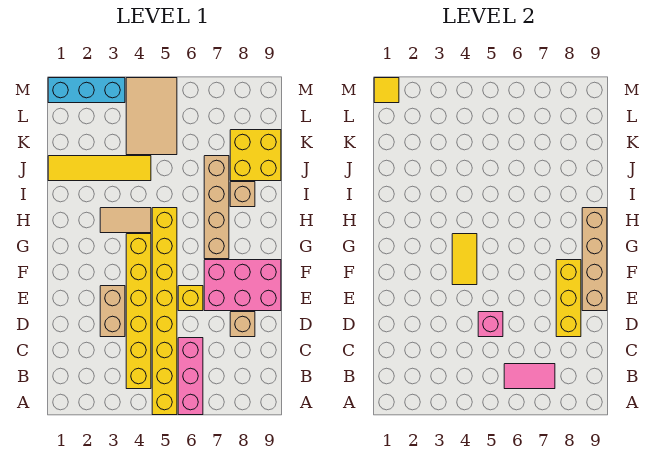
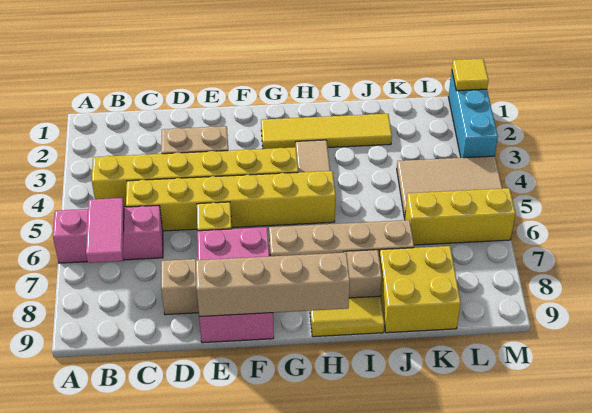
yellow brick A5:H5 level 1 -> yellow brick C5:H5 level 1
pink brick D5 level 2 -> none
yellow brick D8:F8 level 2 -> yellow brick K6:M6 level 1
yellow tile F4:G4 level 2 -> yellow tile H9:I9 level 1
yellow tile J1:J4 level 1 -> yellow tile G2:J2 level 1

